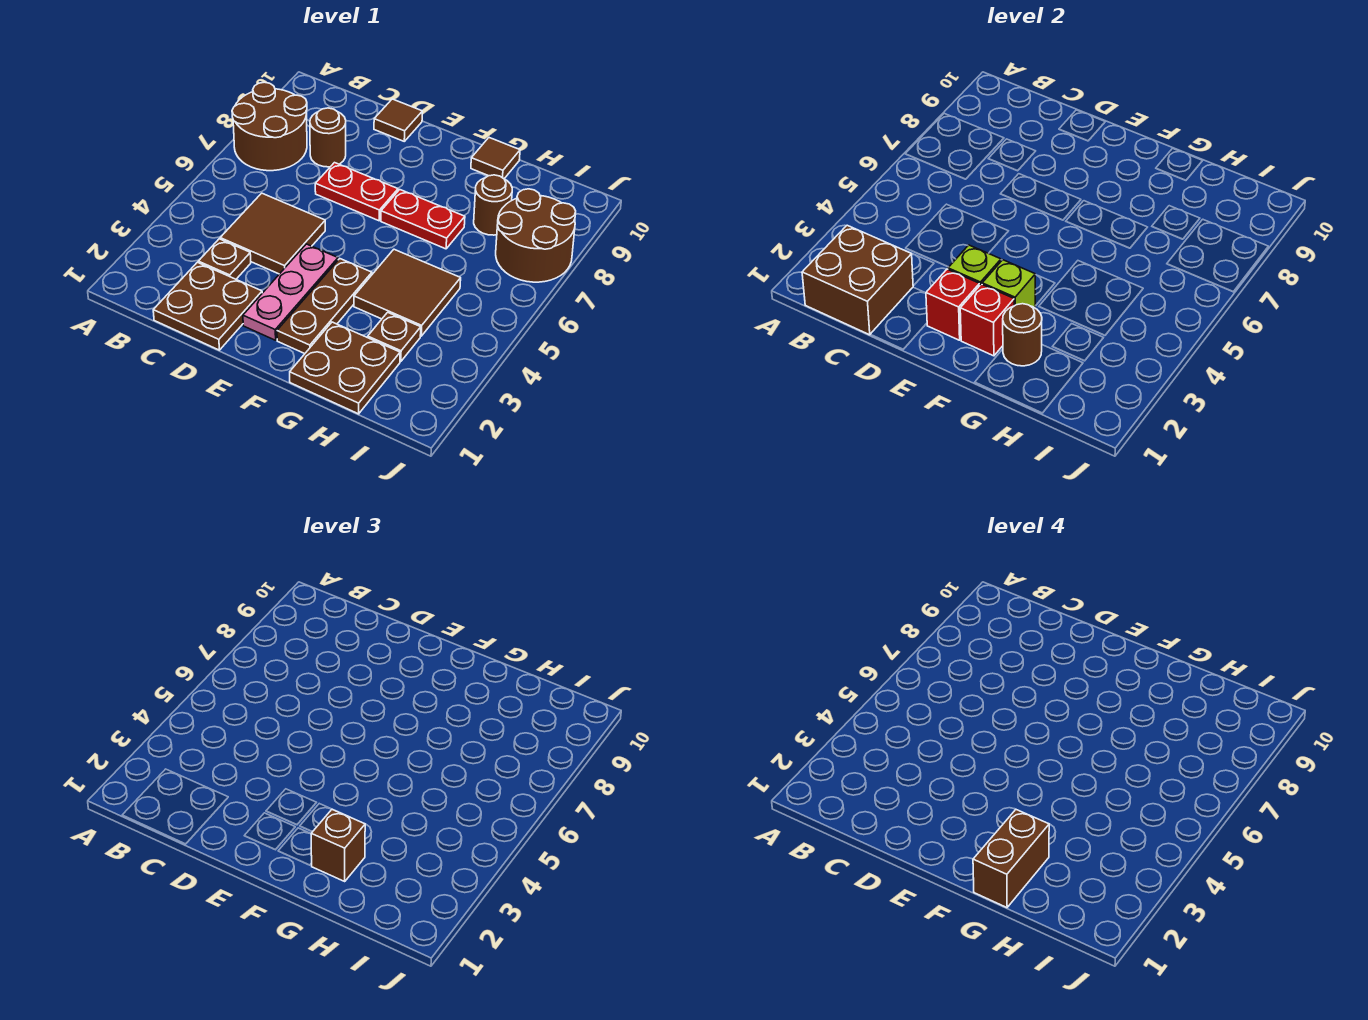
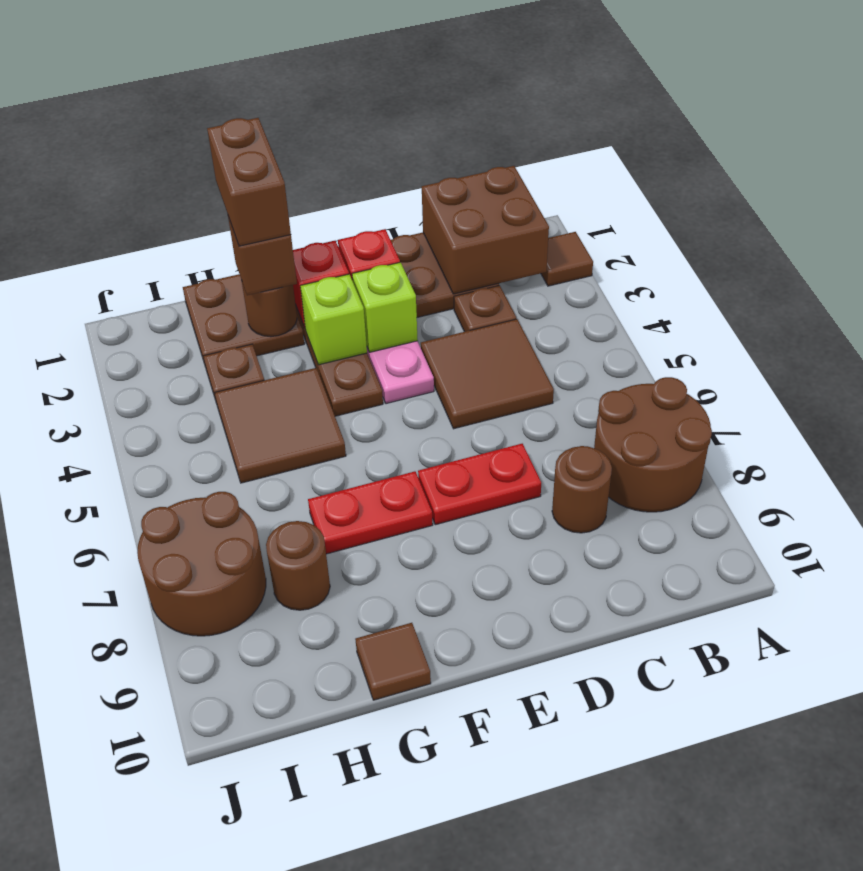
brown tile D10 level 1 -> brown tile A2 level 1

